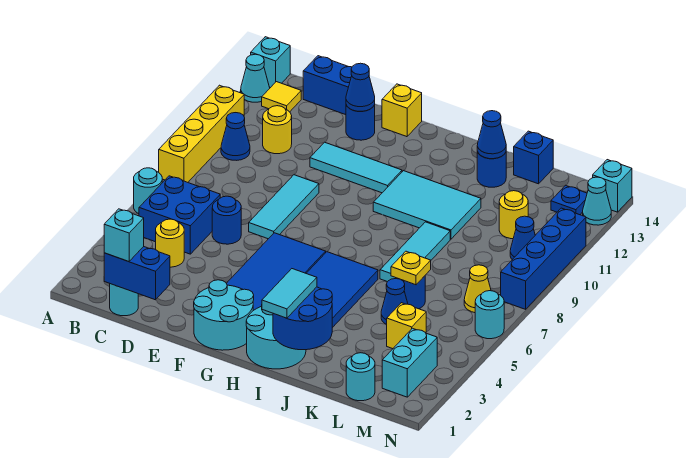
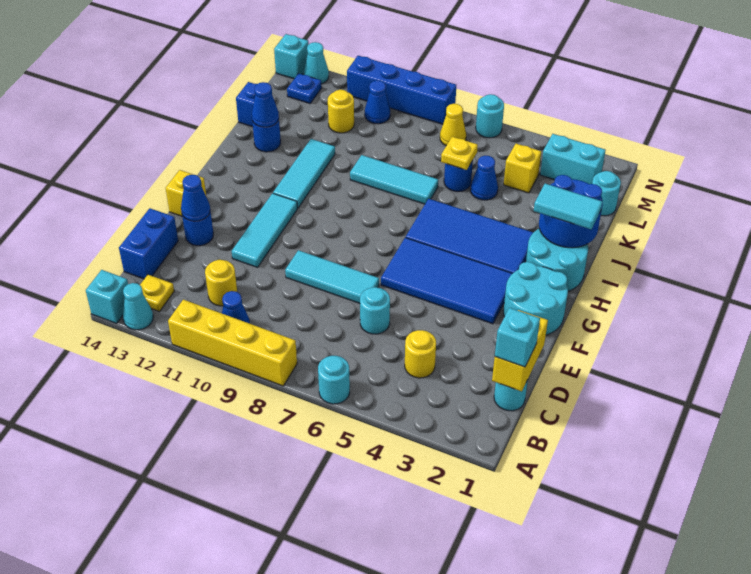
blue brick B5:C6 level 1 -> none
yellow tile B13 level 1 -> yellow plate B13 level 1
blue brick C1:D1 level 2 -> yellow brick C1:D1 level 2
blue round brick D6 level 1 -> cyan round brick D6 level 1
cyan tile H10:J11 level 1 -> cyan tile H11:J11 level 1

